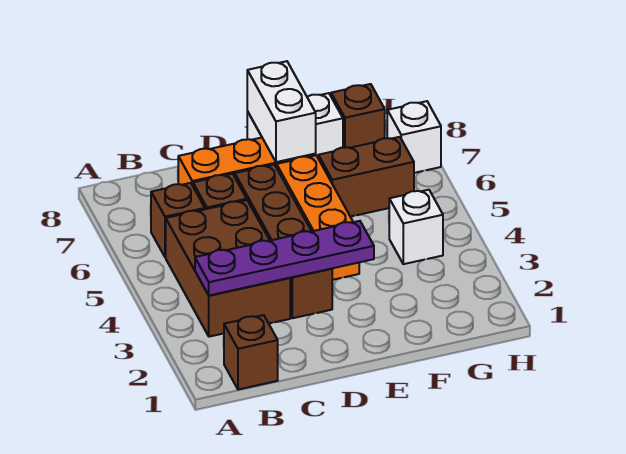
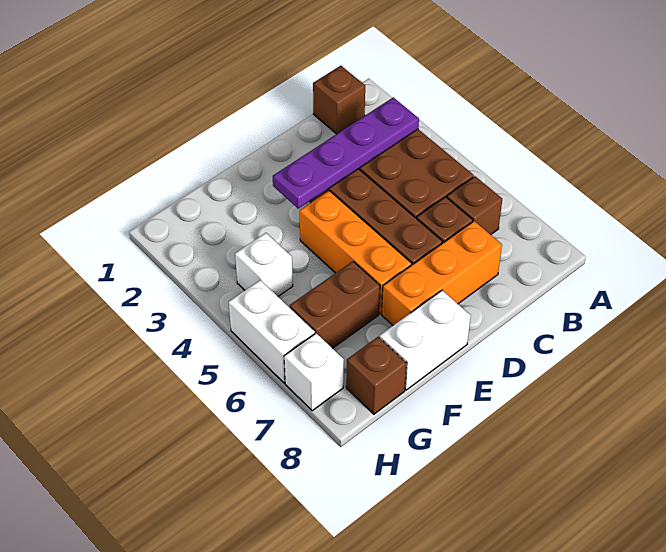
white brick E7:E8 level 2 -> white brick H5:H6 level 1

